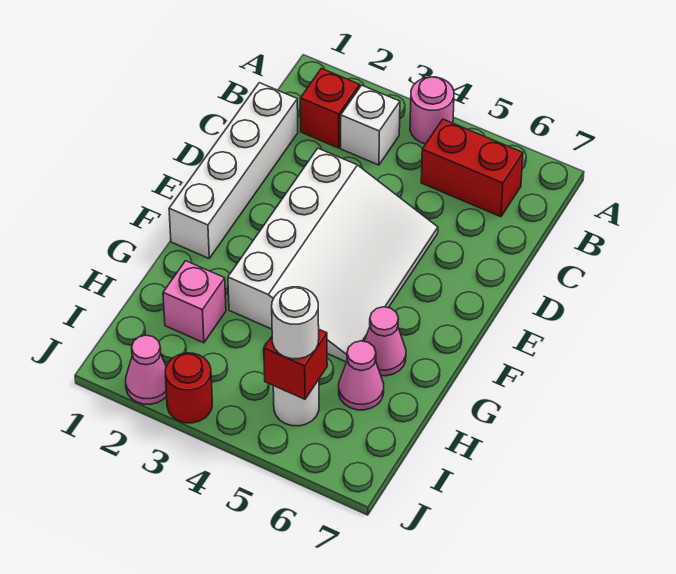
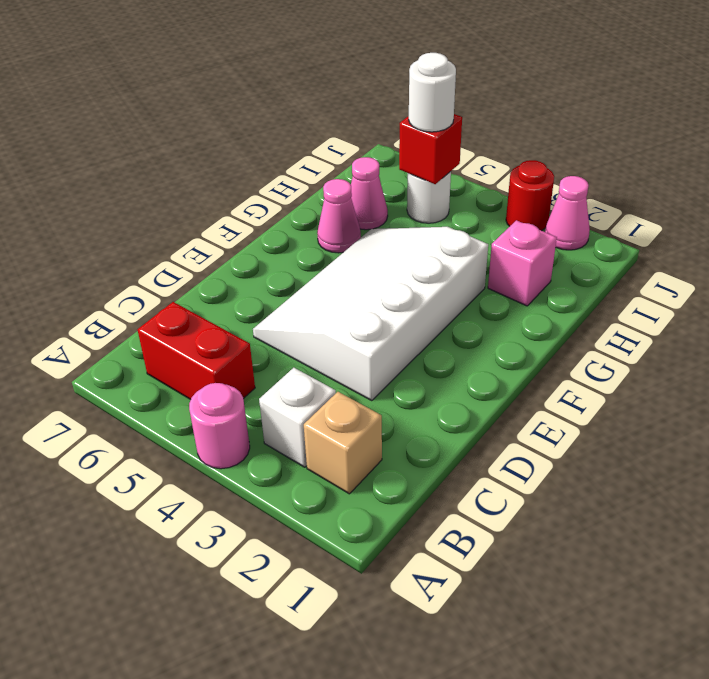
red brick B2 level 1 -> tan brick B2 level 1
white brick C1:F1 level 1 -> none

